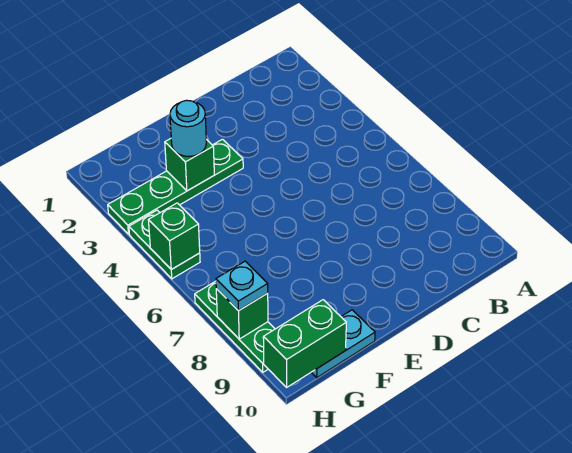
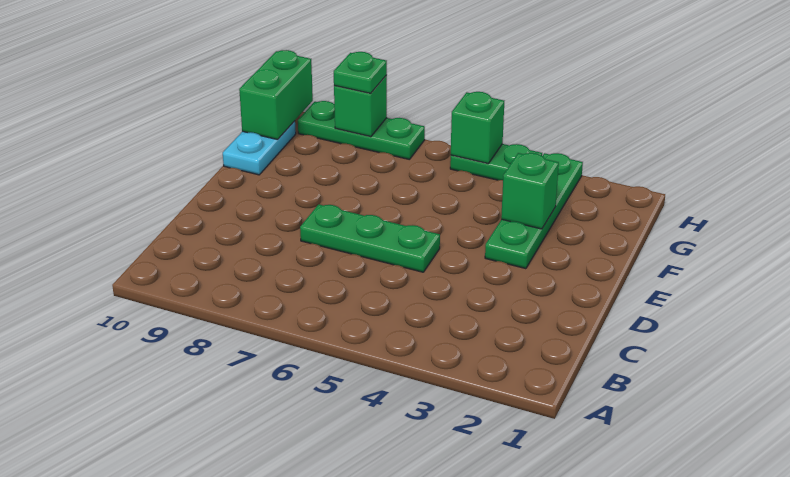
none -> green plate D5:D7 level 1
cyan round brick F3 level 3 -> none
cyan plate H8 level 3 -> green plate H8 level 3

